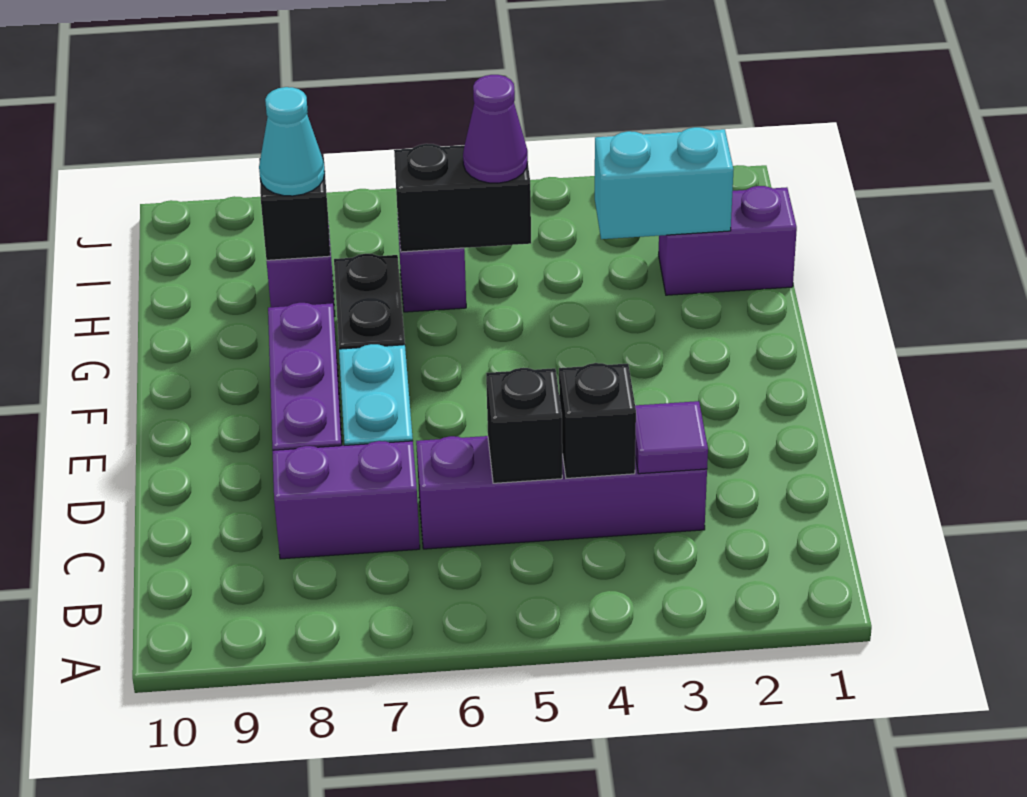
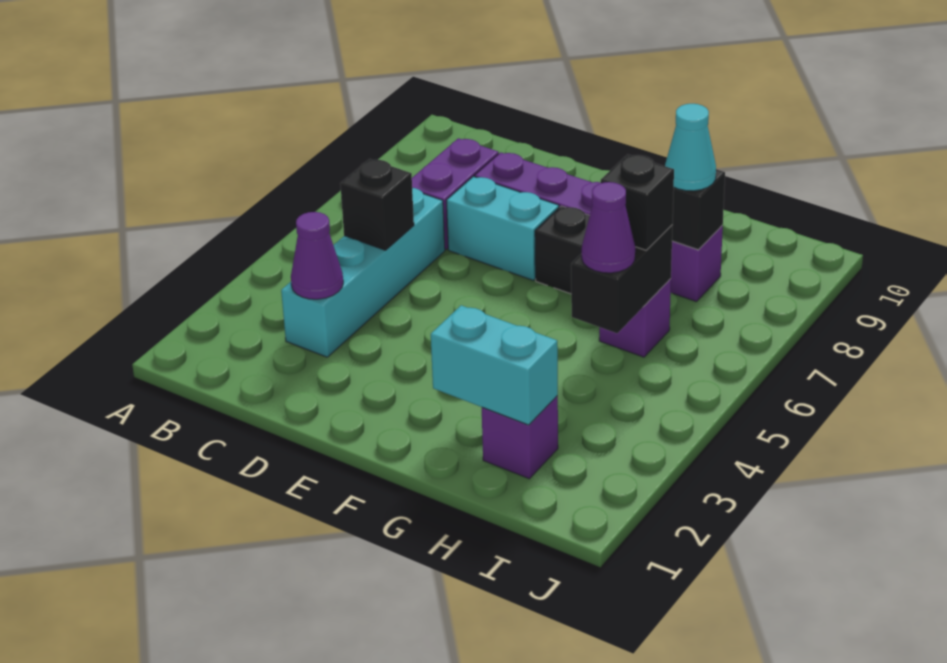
purple brick C3:C6 level 1 -> cyan brick C3:C6 level 1
purple tile C3 level 2 -> purple cone C3 level 2
black brick C4 level 2 -> black brick H6 level 3
purple brick H1:H2 level 1 -> purple brick H2 level 1
cyan brick H2:H3 level 2 -> cyan brick G2:H2 level 2

